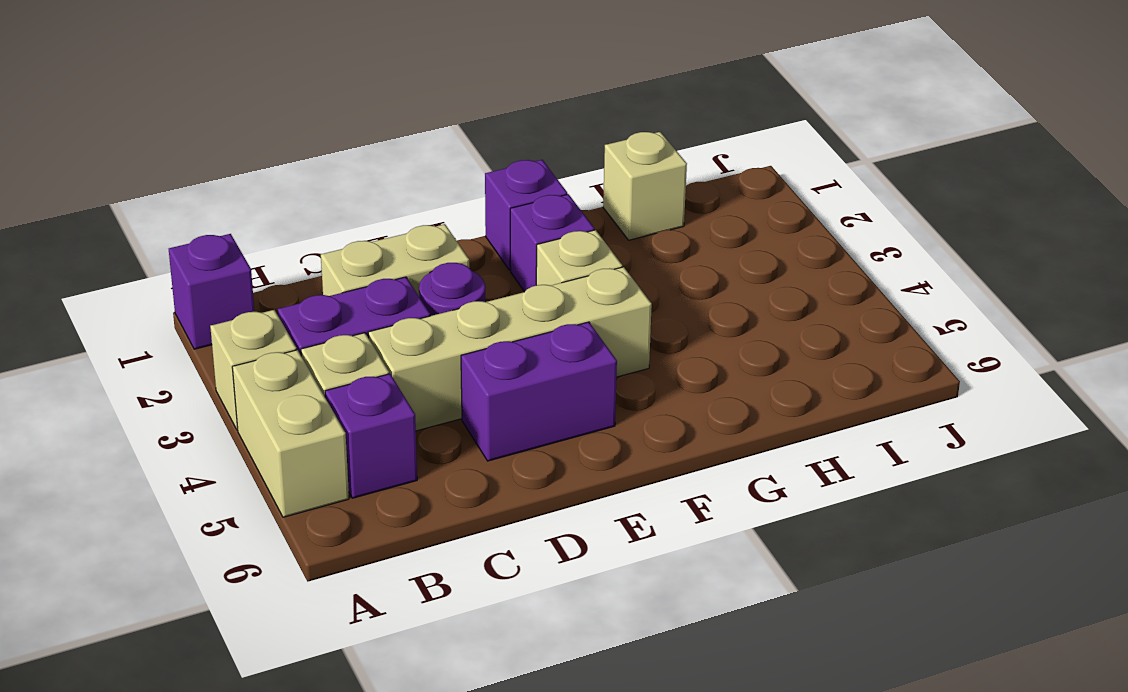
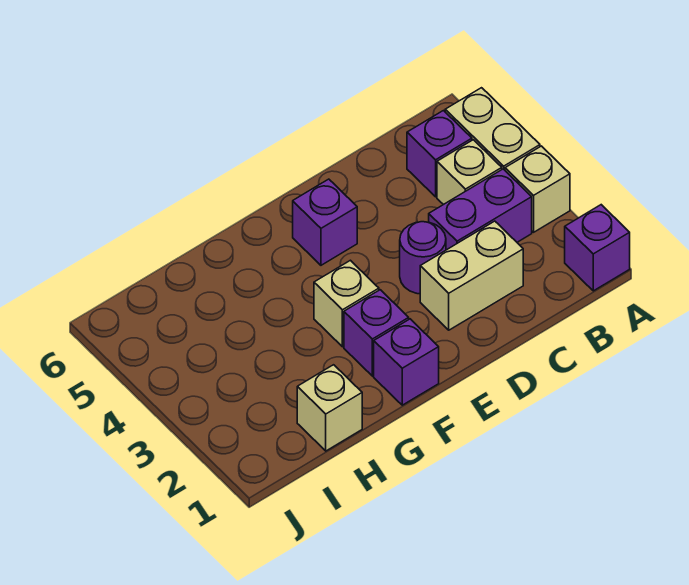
tan brick C4:F4 level 1 -> none
purple brick D5:E5 level 1 -> purple brick E5 level 1

